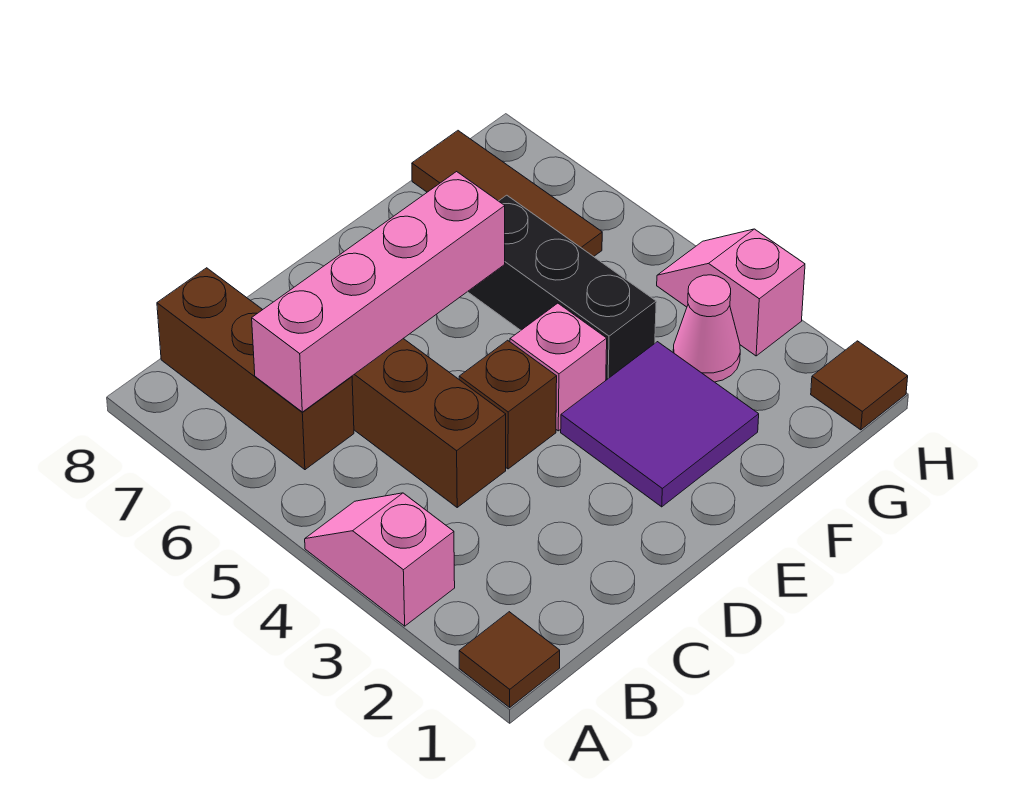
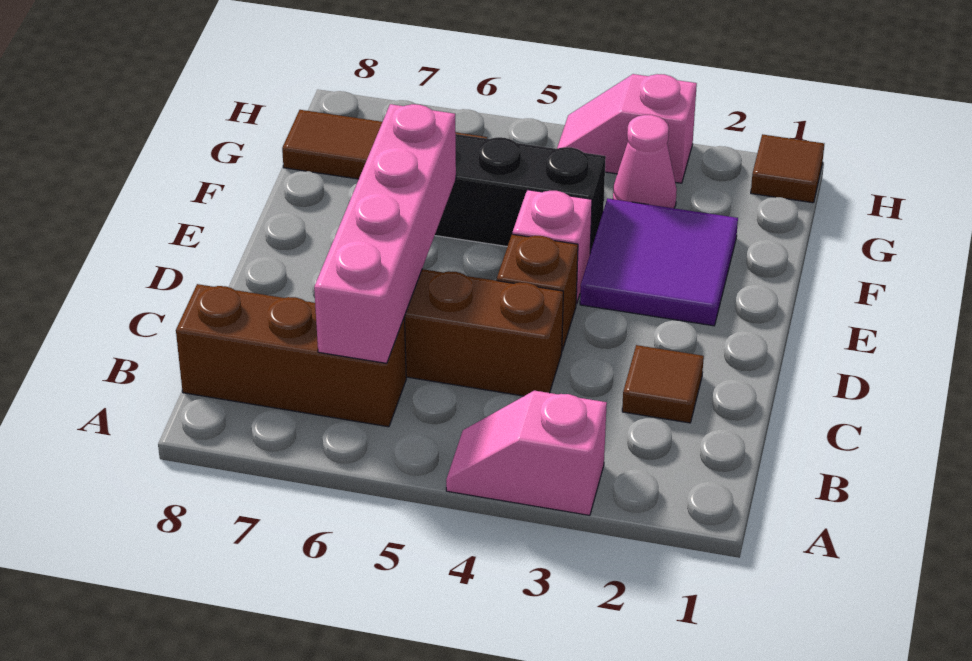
brown tile A1 level 1 -> brown tile C2 level 1

